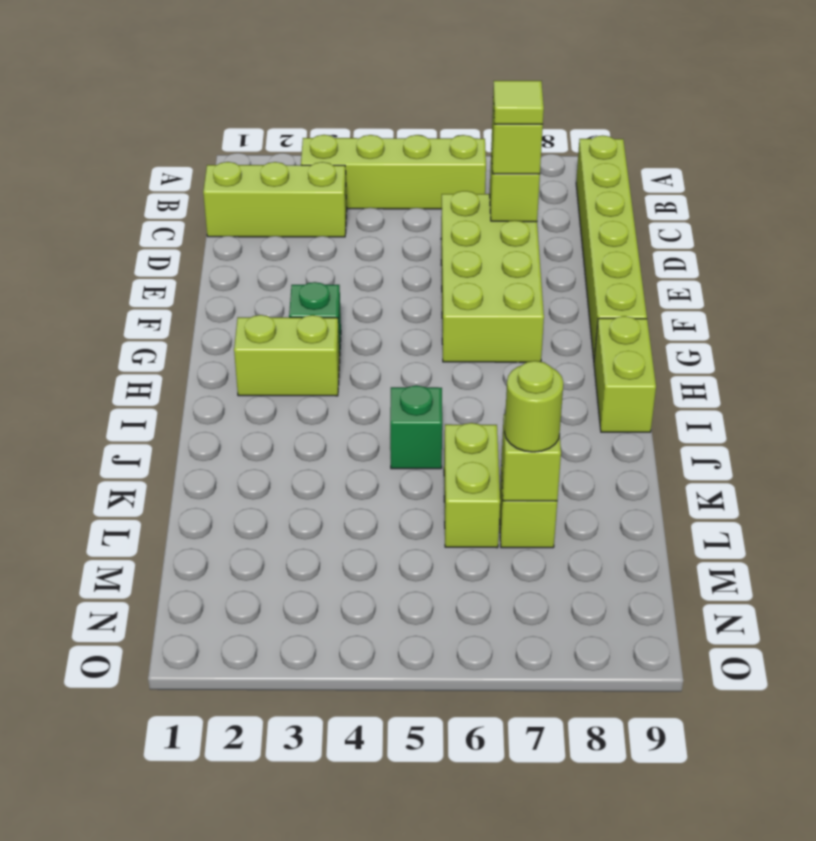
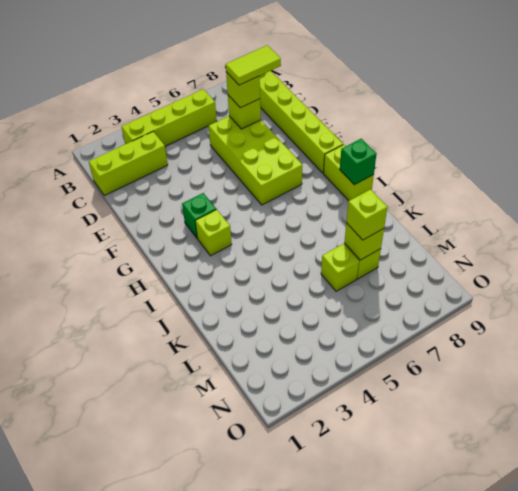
lime tile D7 level 4 -> lime tile D7:D8 level 4
lime brick H2:H3 level 1 -> lime brick H3 level 1
green brick J5 level 1 -> green brick I9 level 2
lime brick K6:L6 level 1 -> lime brick L6 level 1
lime round brick L7 level 3 -> lime brick L7 level 3

